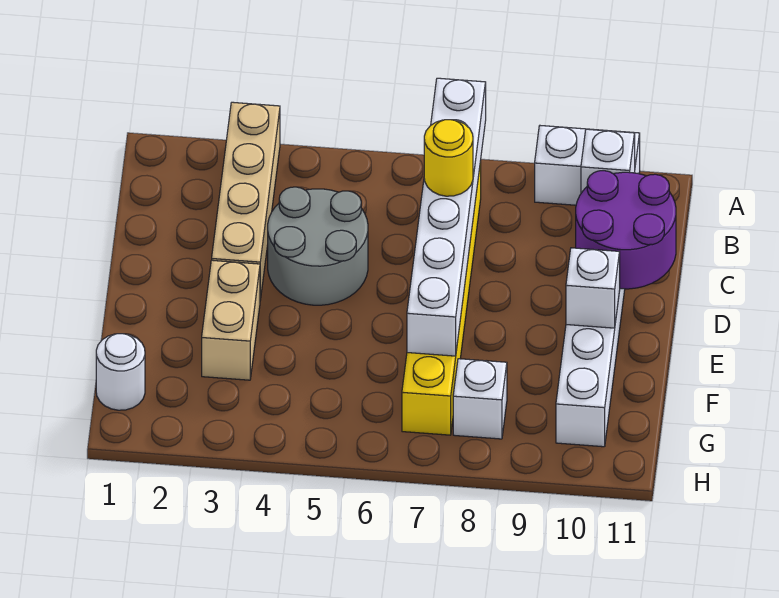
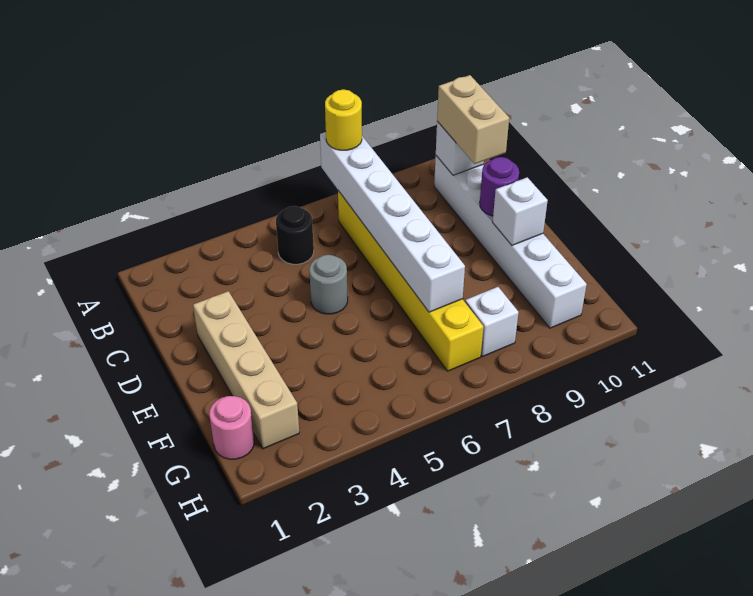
tan brick A3:D3 level 1 -> tan brick D2:G2 level 1
white brick A9:A10 level 1 -> none
none -> black round brick B5 level 1
grey round brick C4:D5 level 1 -> grey round brick D5 level 1
yellow round brick C7 level 3 -> yellow round brick A7 level 3
purple round brick C10:D11 level 2 -> purple round brick D10 level 2
tan brick E3:F3 level 1 -> tan brick B10:C10 level 3
white round brick G1 level 1 -> pink round brick G1 level 1

